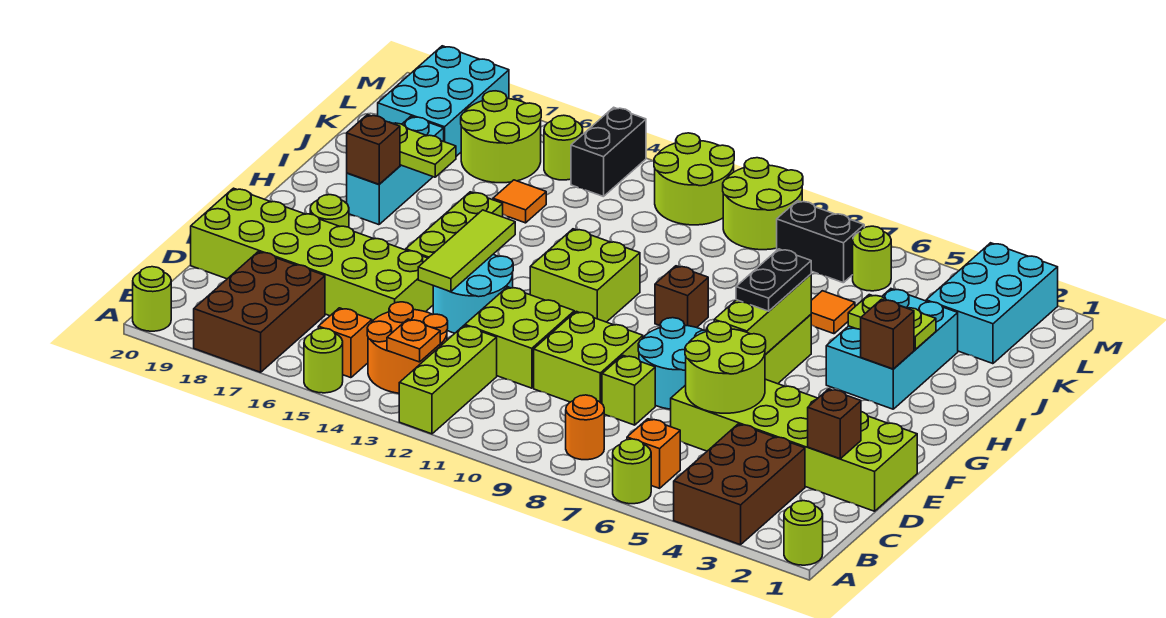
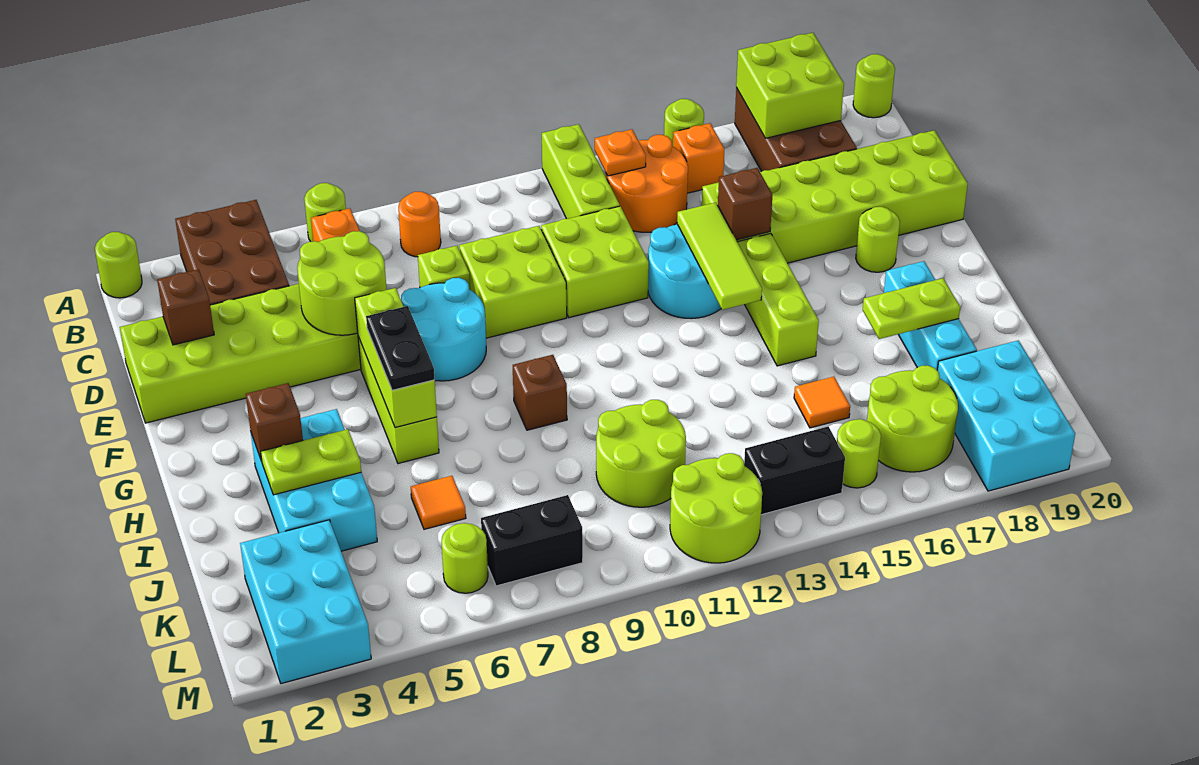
lime brick G11:H12 level 1 -> lime brick A17:B18 level 2
brown brick H18 level 2 -> brown brick E15 level 2
lime round brick L9:M10 level 1 -> lime round brick J10:K11 level 1
black brick L14:M14 level 1 -> black brick L13:L14 level 1

